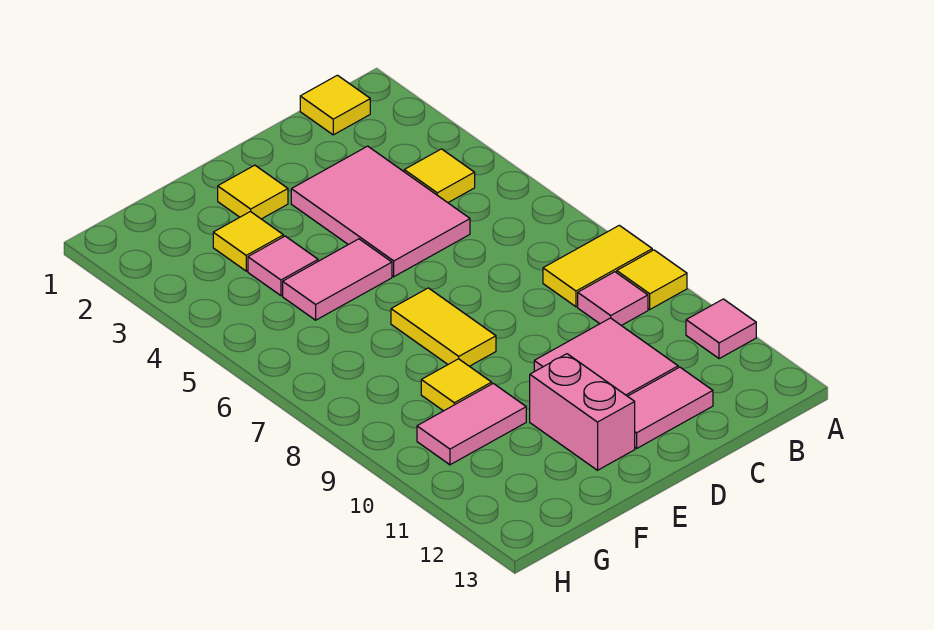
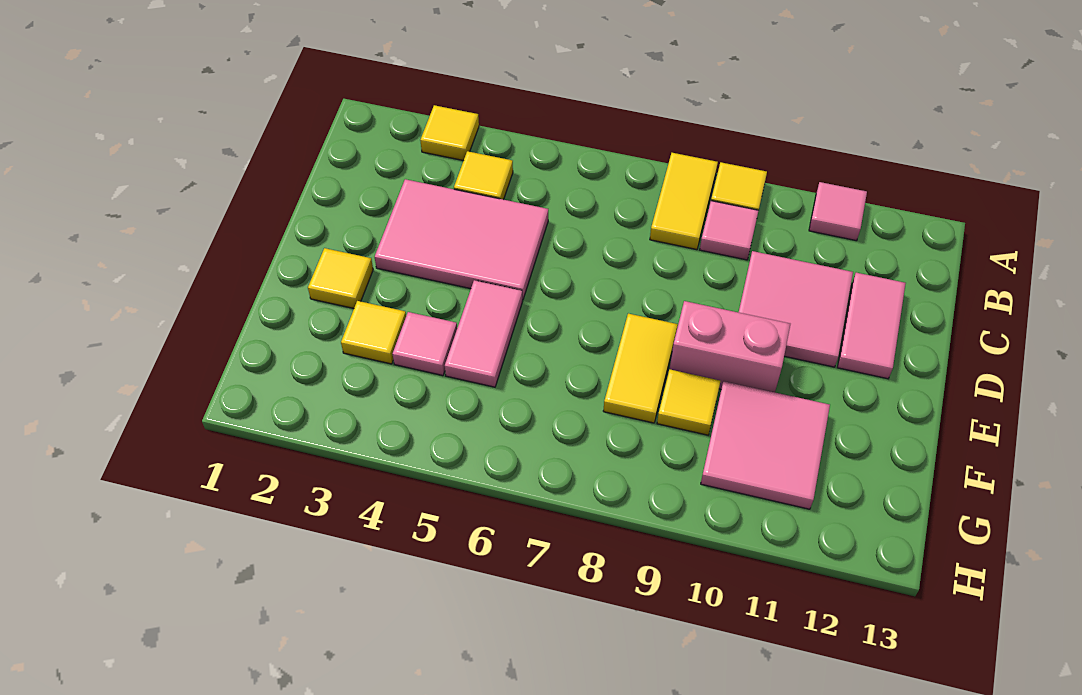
yellow tile B1 level 1 -> yellow tile A3 level 1
yellow tile E7:E8 level 1 -> yellow tile E8:F8 level 1
pink brick E11:E12 level 1 -> pink brick E9:E10 level 1
pink tile F10:G10 level 1 -> pink tile F10:G11 level 1

